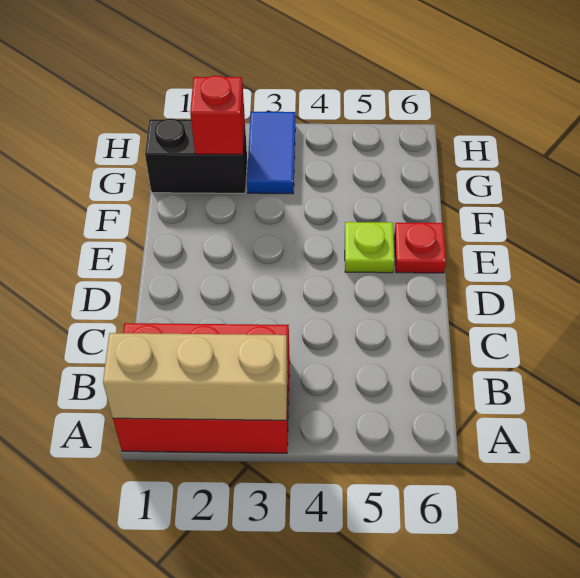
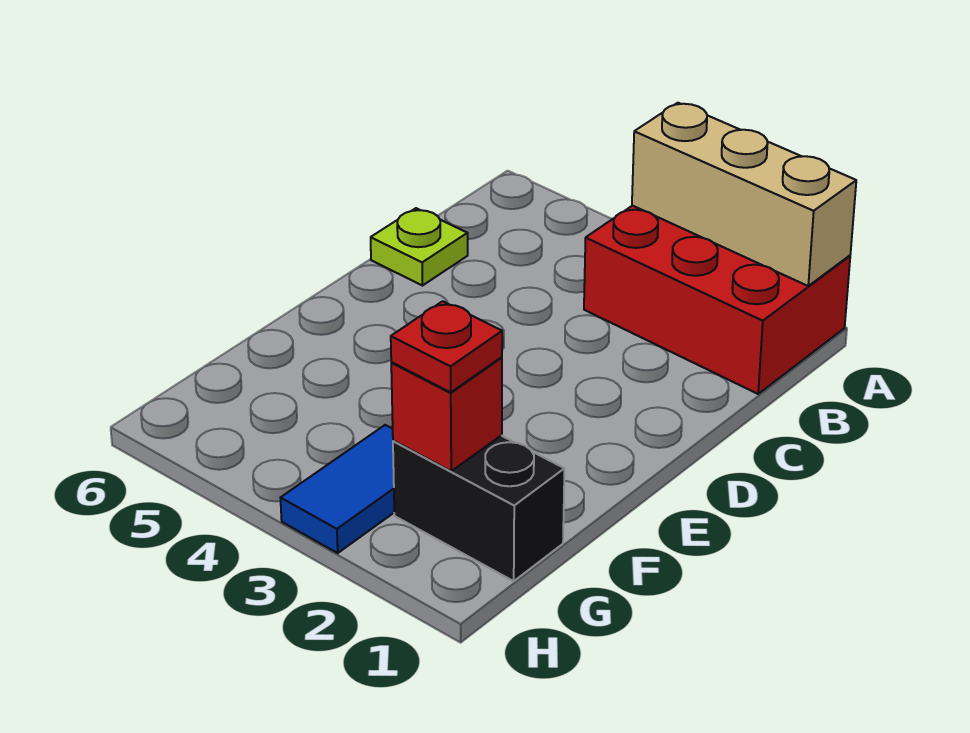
lime plate E5 level 1 -> lime plate C6 level 1
red plate E6 level 1 -> red plate G2 level 3

